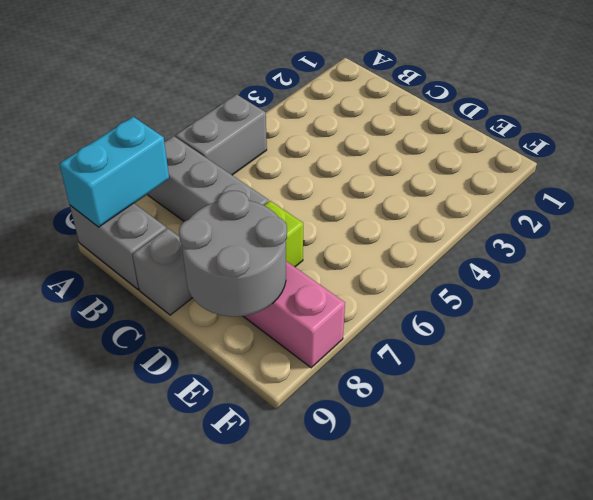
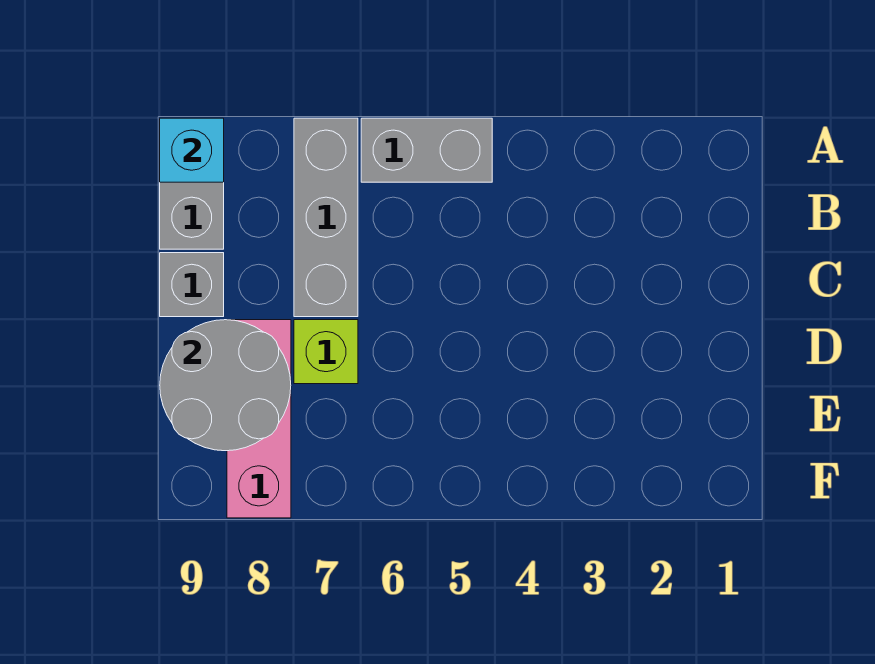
cyan brick A8:A9 level 2 -> cyan brick A9 level 2

